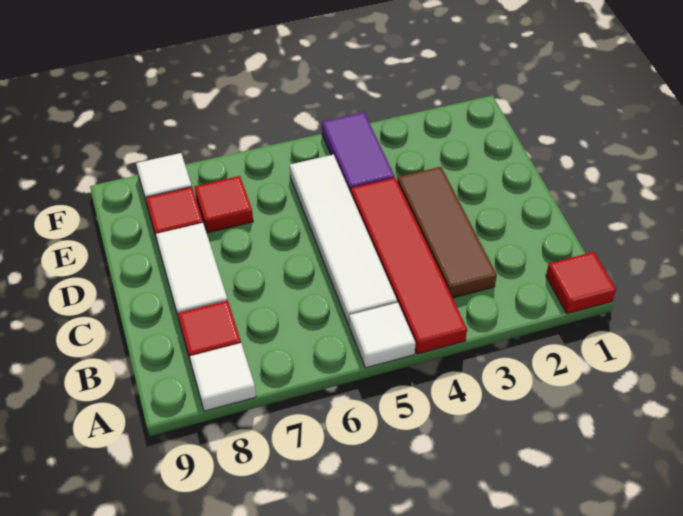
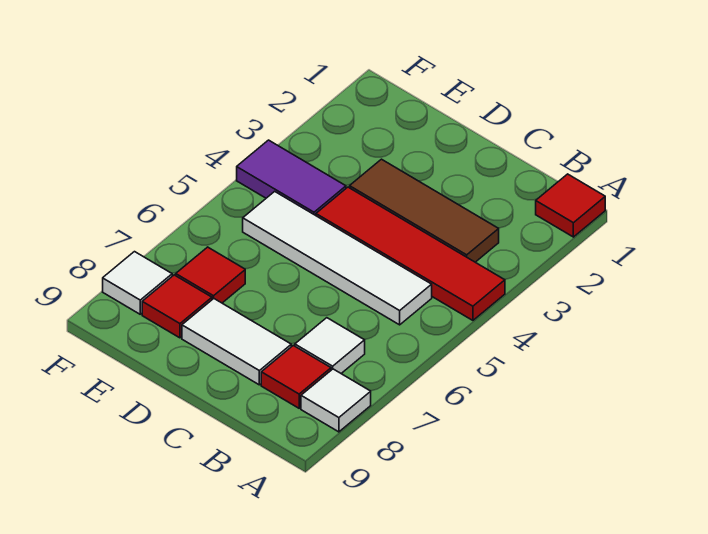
white tile A5 level 1 -> white tile B7 level 1

